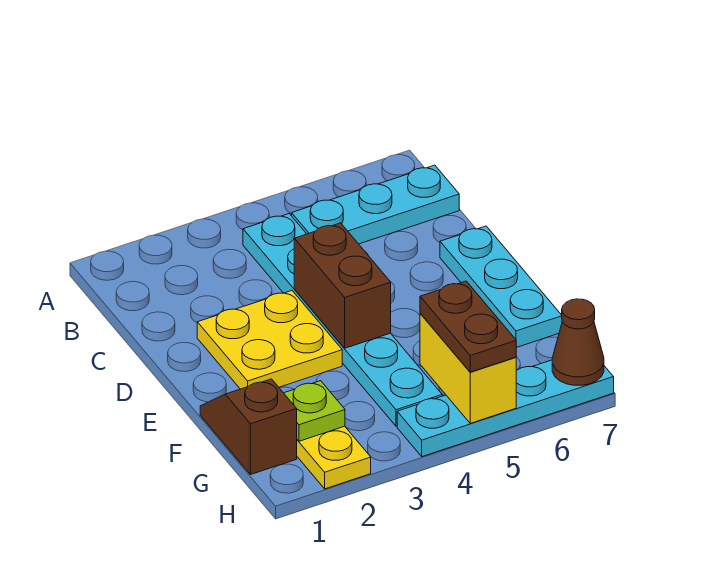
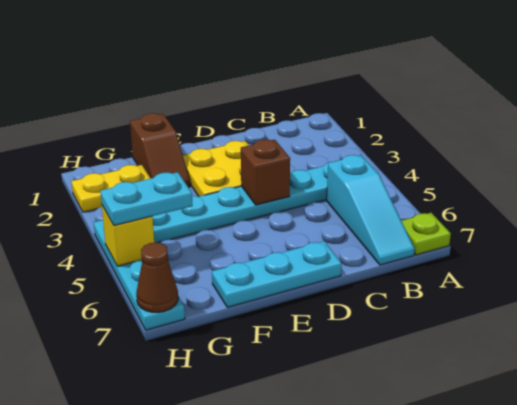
cyan plate B5:B7 level 1 -> cyan slope B5:B7 level 1 top 5
brown brick D4:E4 level 2 -> brown brick D4 level 2
brown slope F1:G1 level 1 top G -> brown slope F1:F2 level 1 top 1
lime plate G2 level 2 -> lime plate A7 level 1
yellow brick G5:H5 level 2 -> yellow brick H5 level 2
brown plate G5:H5 level 3 -> cyan plate G5:H5 level 3

